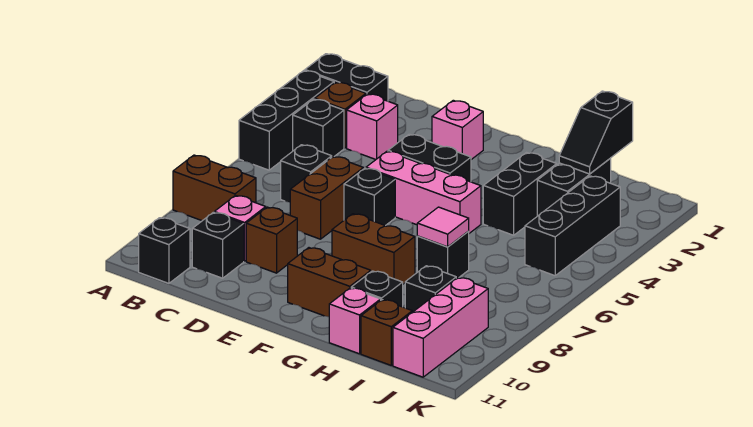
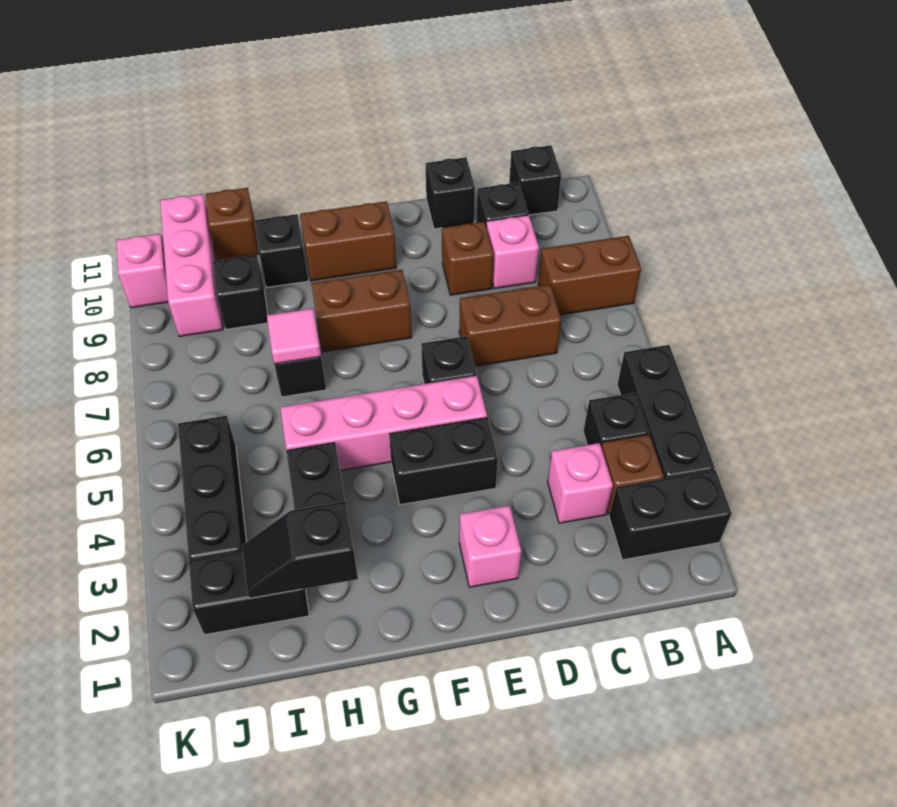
black brick C6 level 1 -> black brick D11 level 1
brown brick D6:D7 level 1 -> brown brick C7:D7 level 1
pink brick E5:G5 level 1 -> pink brick E5:H5 level 1
pink brick H11 level 1 -> pink brick K10 level 1
black slope I1:I2 level 2 top 1 -> black slope H2:I2 level 2 top H
black brick I2:I3 level 1 -> black brick I2:J2 level 1

